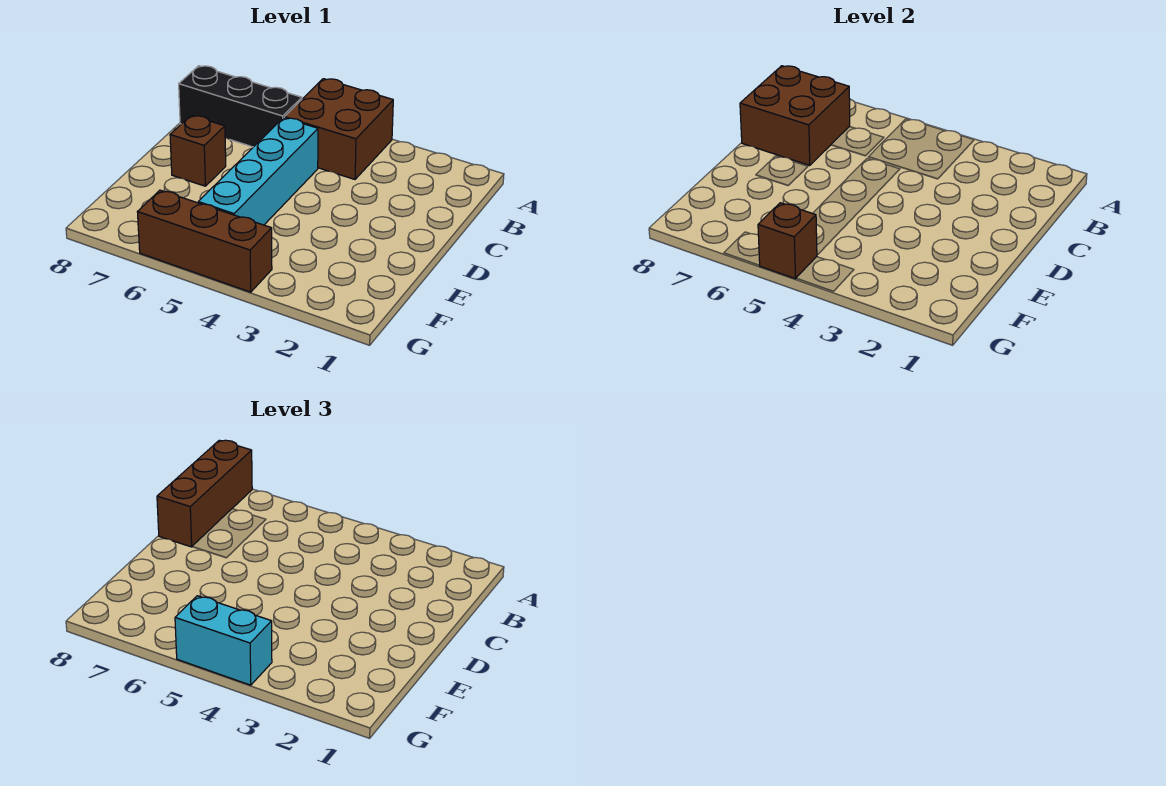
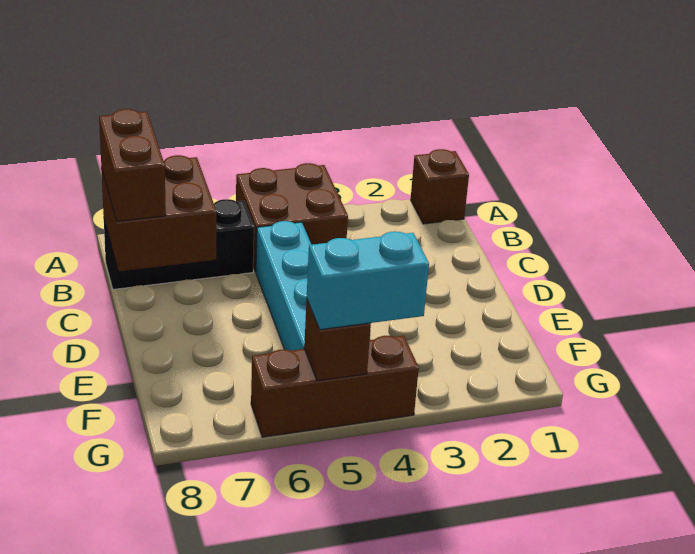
brown brick A8:C8 level 3 -> brown brick B8:C8 level 3
brown brick D7 level 1 -> brown brick A1 level 1

